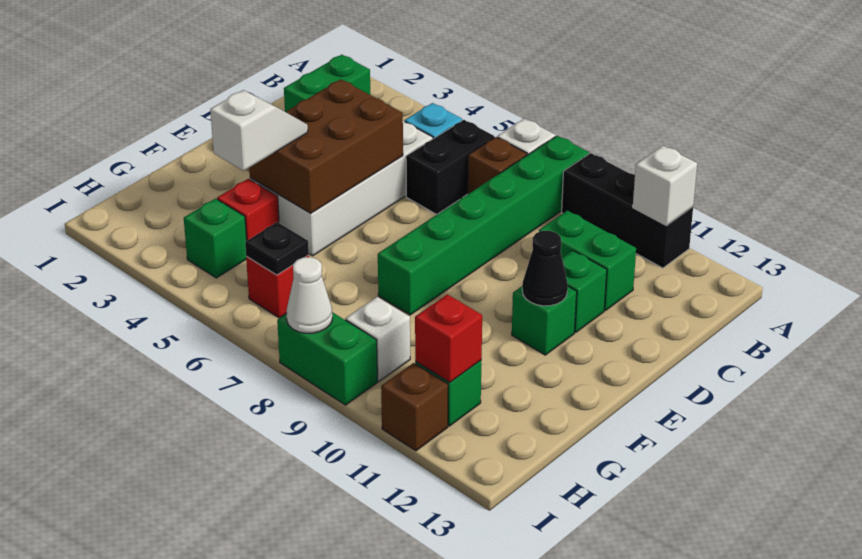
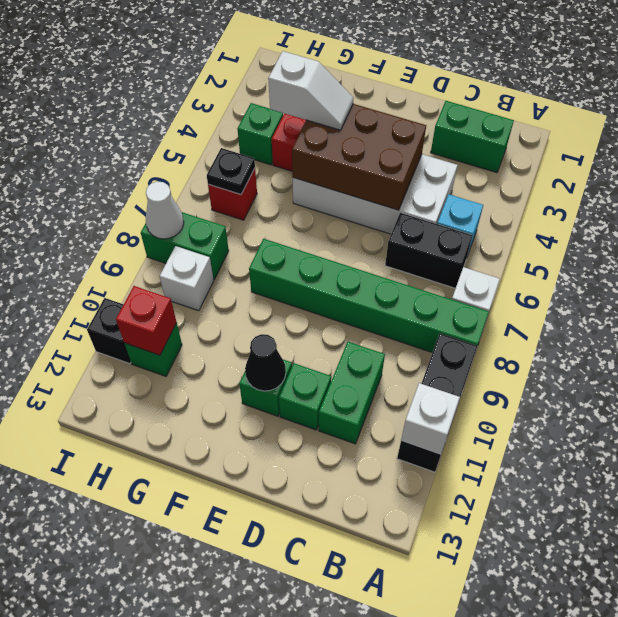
brown brick B7 level 1 -> none
green brick I8:I9 level 1 -> green brick H8:I8 level 1
brown brick I11 level 1 -> black brick I11 level 1

